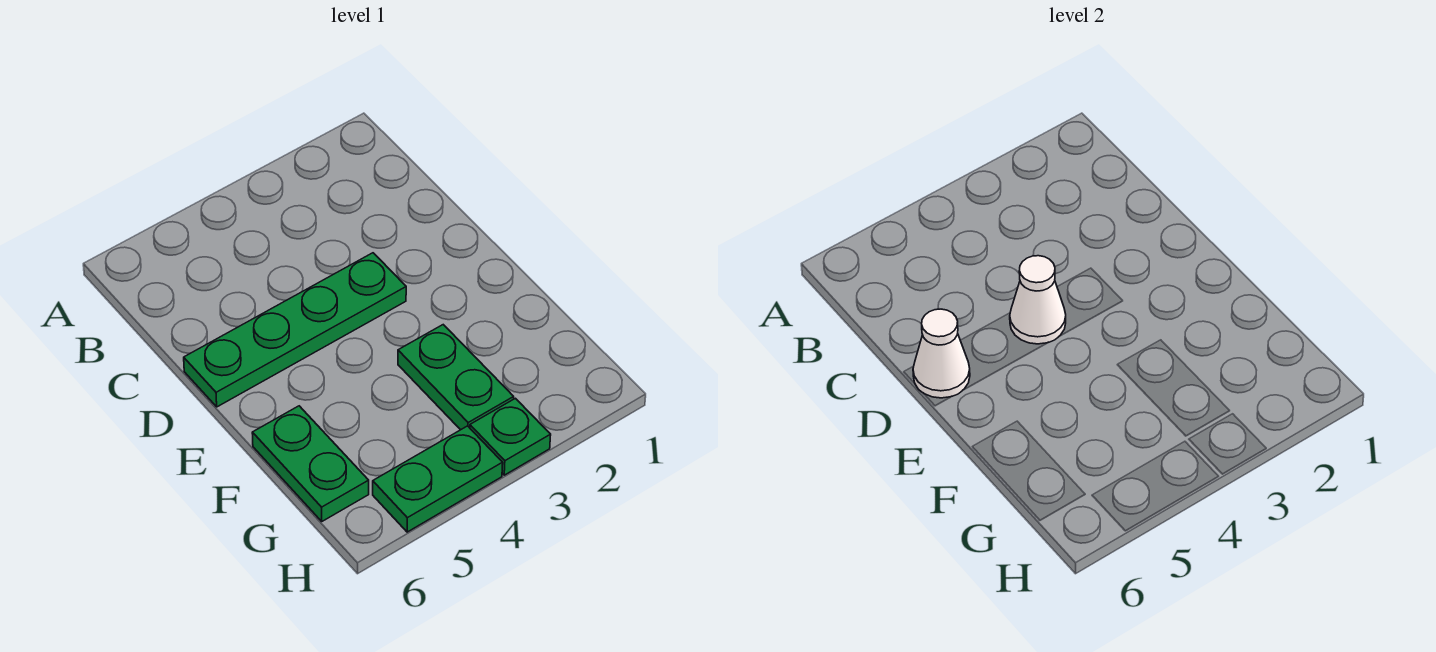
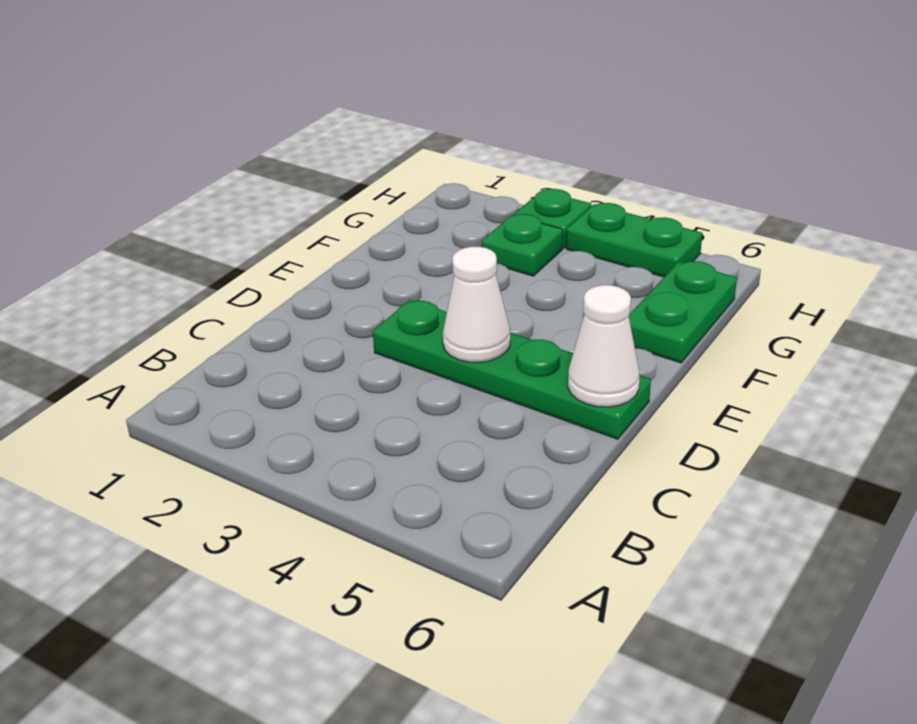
green plate F3:G3 level 1 -> green plate G3 level 1

